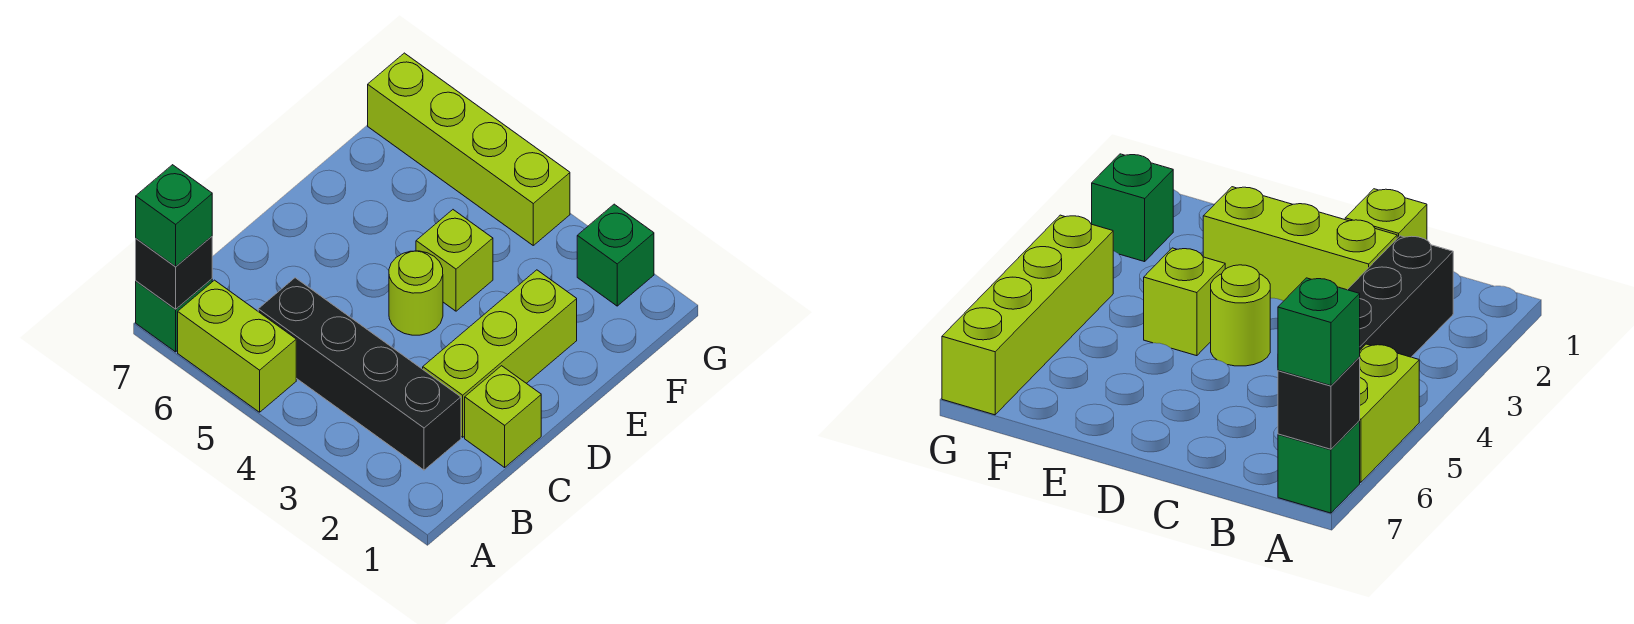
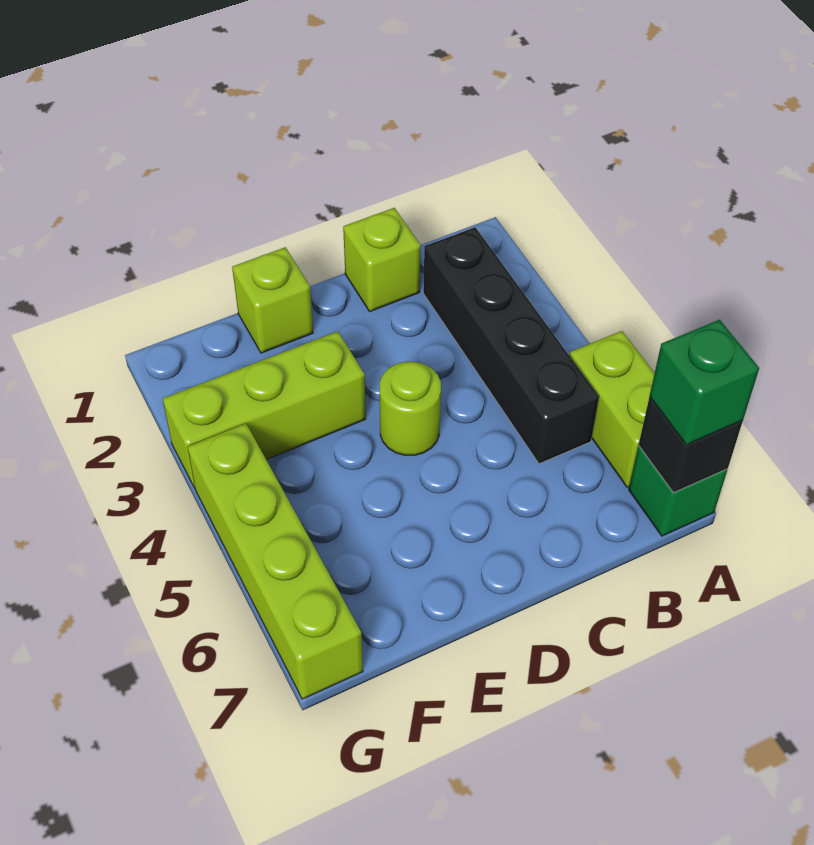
lime brick C2:E2 level 1 -> lime brick E3:G3 level 1
lime brick E4 level 1 -> lime brick E1 level 1
green brick G2 level 1 -> none

